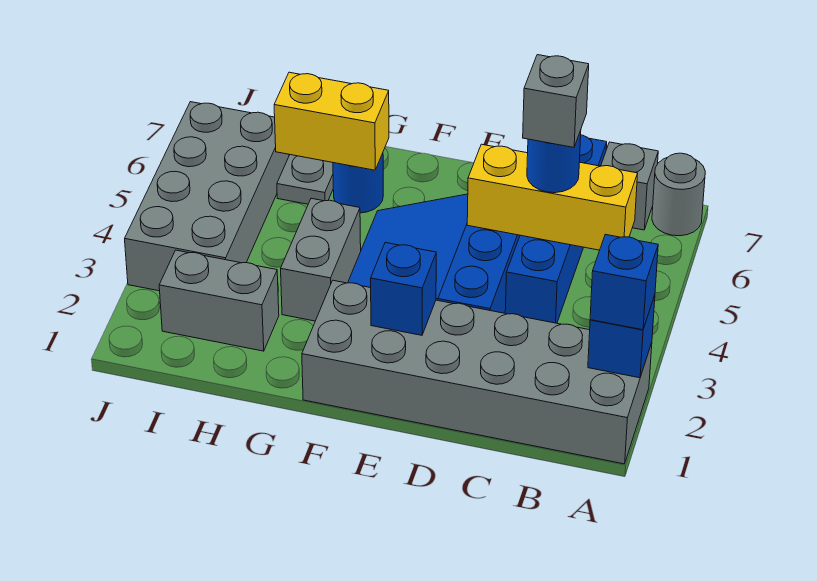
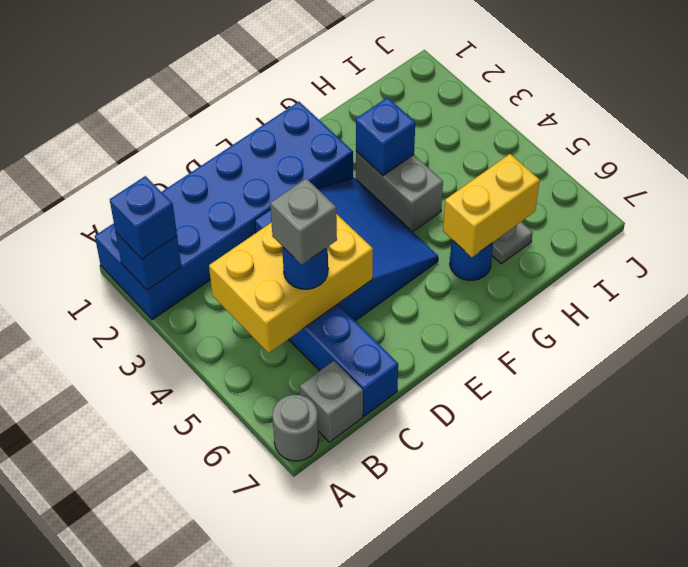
grey brick A1:F2 level 1 -> blue brick A1:F2 level 1
yellow brick B5:D5 level 2 -> yellow brick B4:D5 level 2
blue brick E2 level 2 -> blue brick G3 level 2
grey brick H2:I2 level 1 -> none
grey brick I3:J6 level 1 -> none

